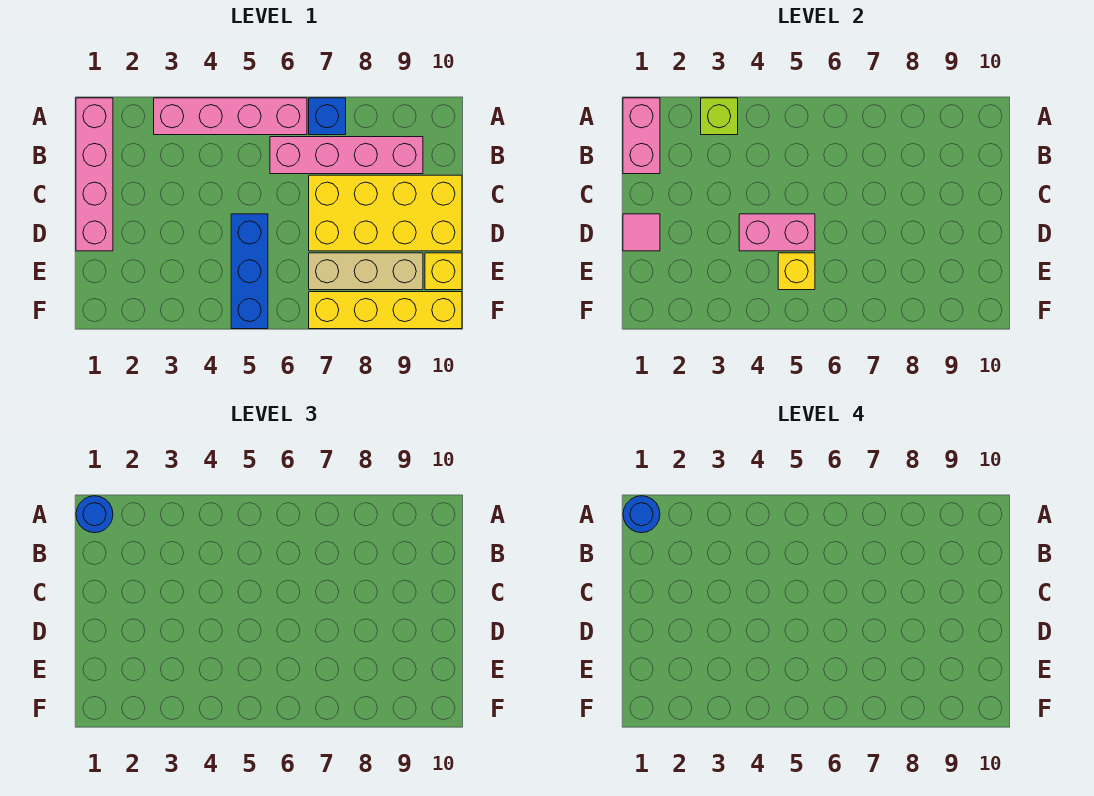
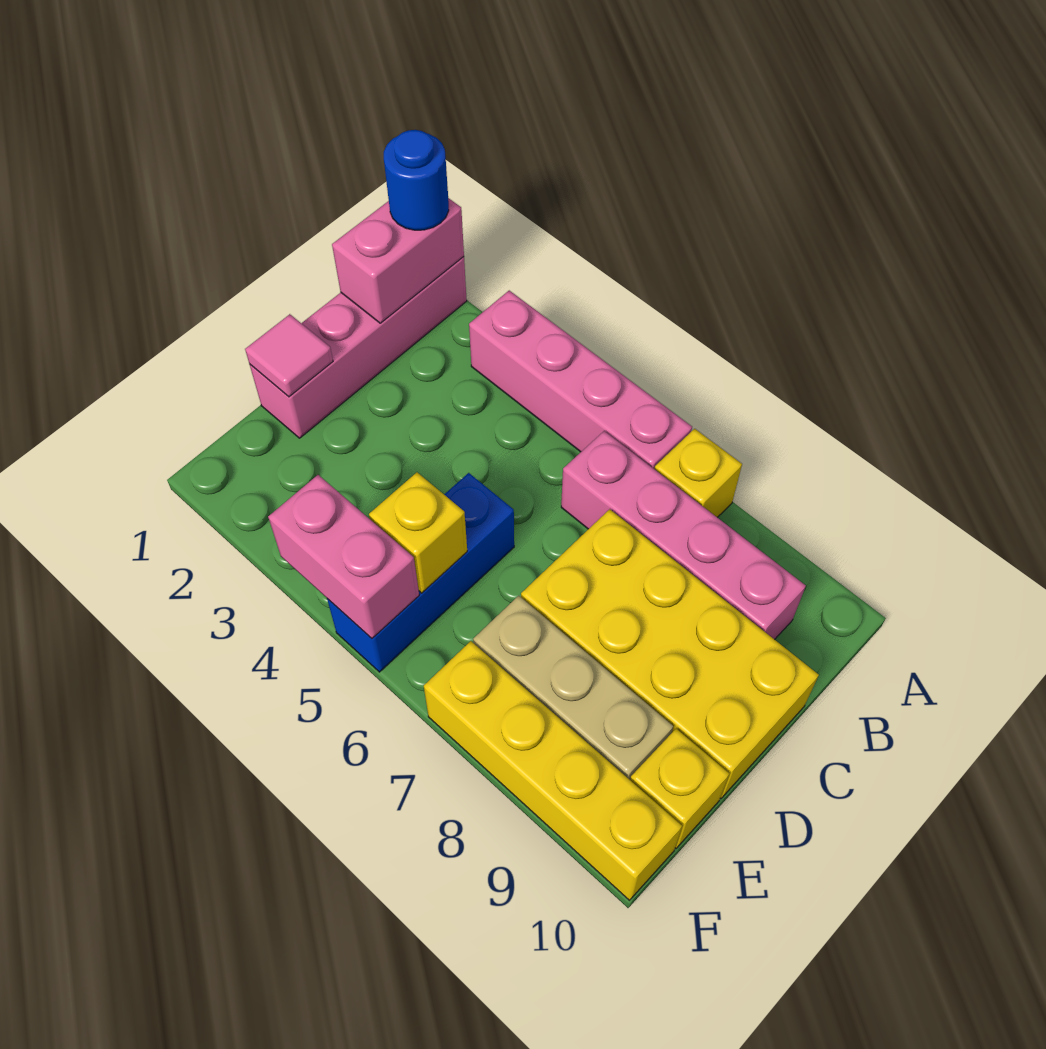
blue round brick A1 level 4 -> none
lime brick A3 level 2 -> none
blue brick A7 level 1 -> yellow brick A7 level 1
pink brick D4:D5 level 2 -> pink brick F4:F5 level 2

